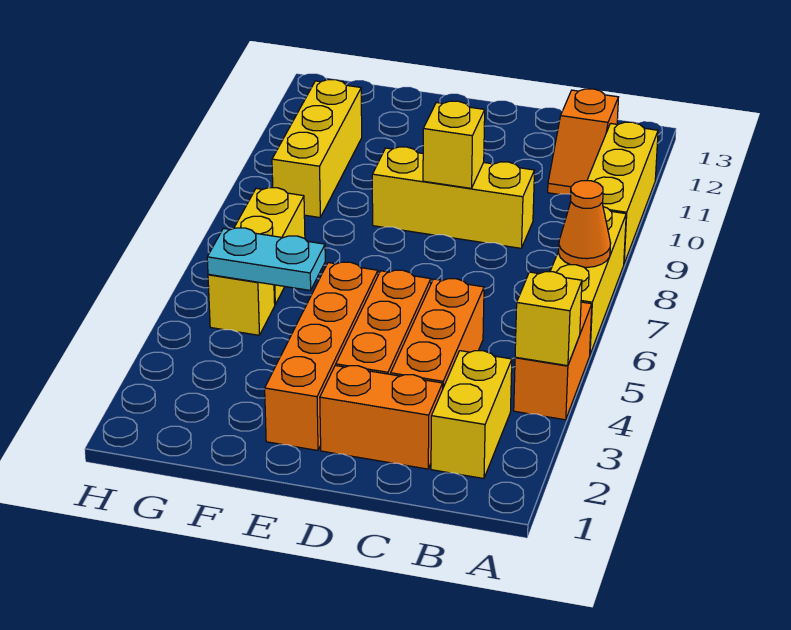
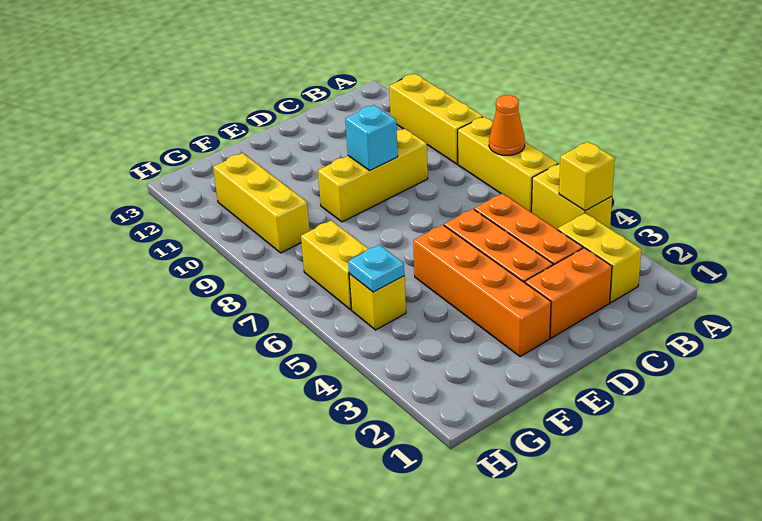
orange brick A4:A5 level 1 -> yellow brick A4:A5 level 1
orange slope B11:B12 level 1 top 12 -> none
yellow brick D9 level 2 -> cyan brick D9 level 2
cyan plate F5:G5 level 2 -> cyan plate G5 level 2

